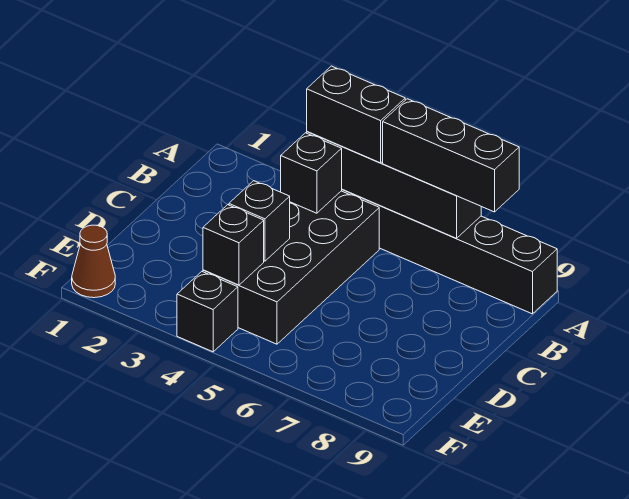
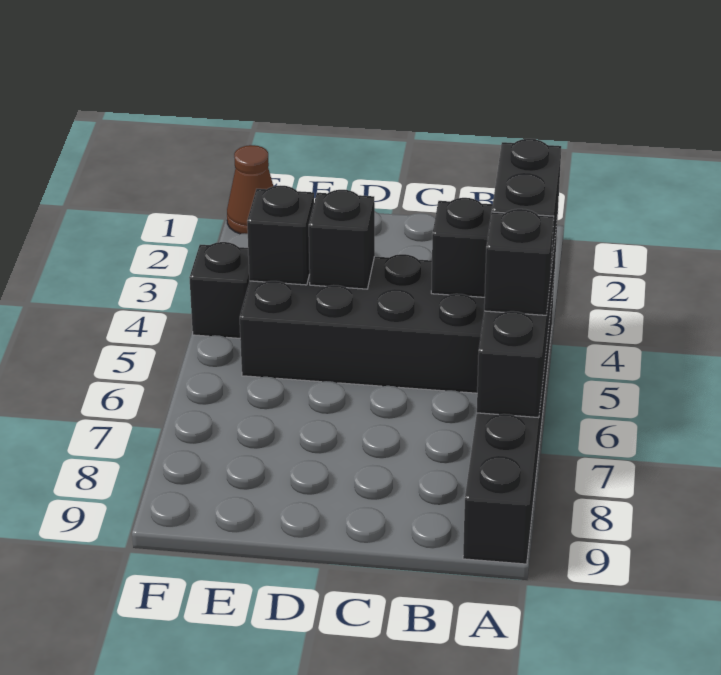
black brick A6:A8 level 3 -> black brick A6 level 3

